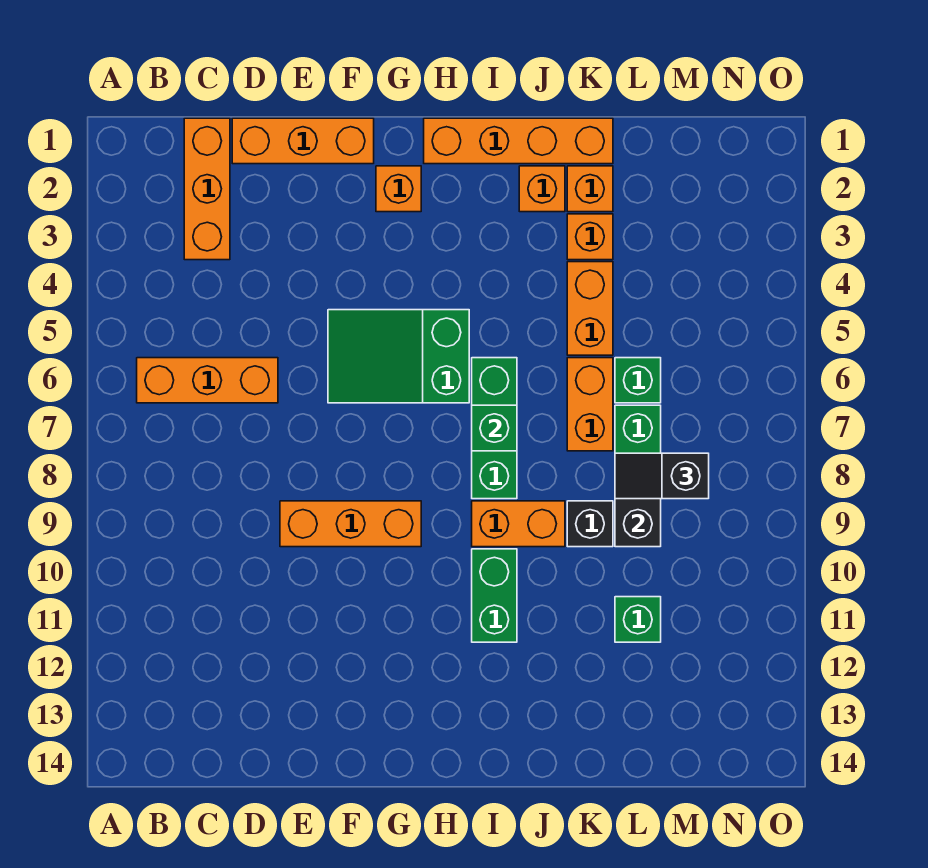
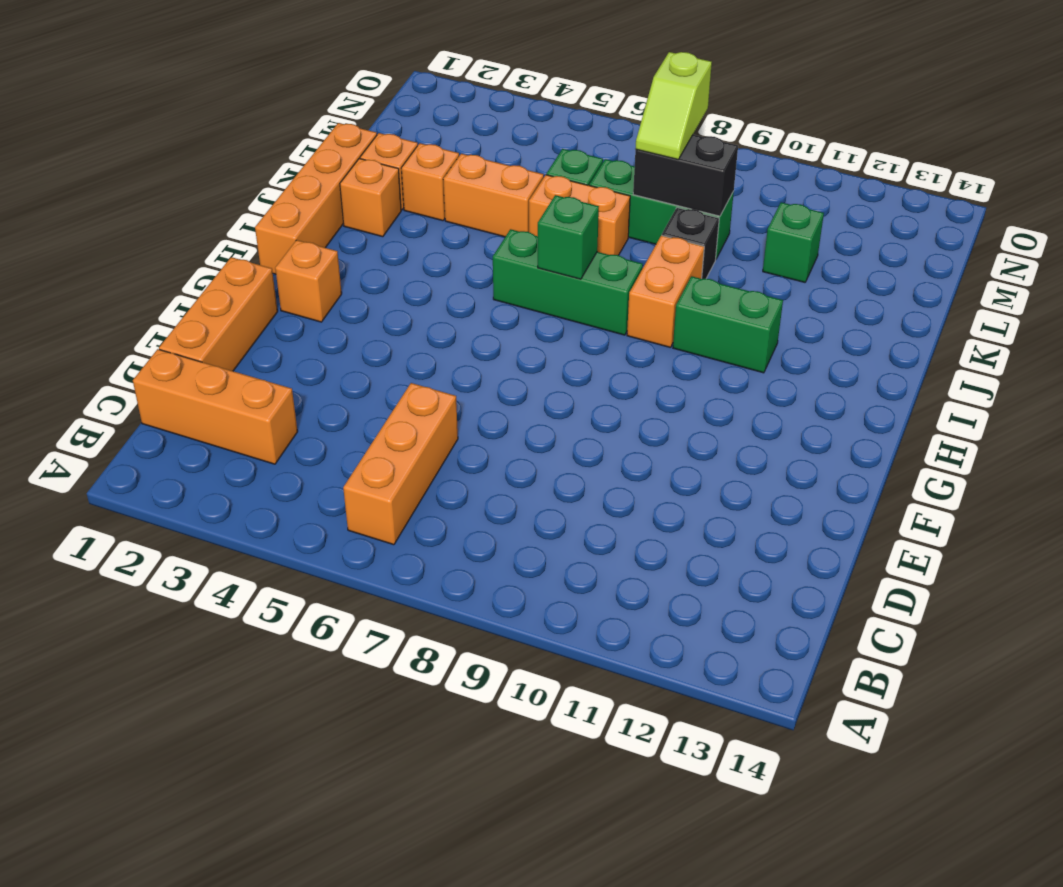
orange brick E9:G9 level 1 -> none
green slope F5:H6 level 1 top H -> none
black slope L8:M8 level 3 top M -> lime slope L8:M8 level 3 top M

